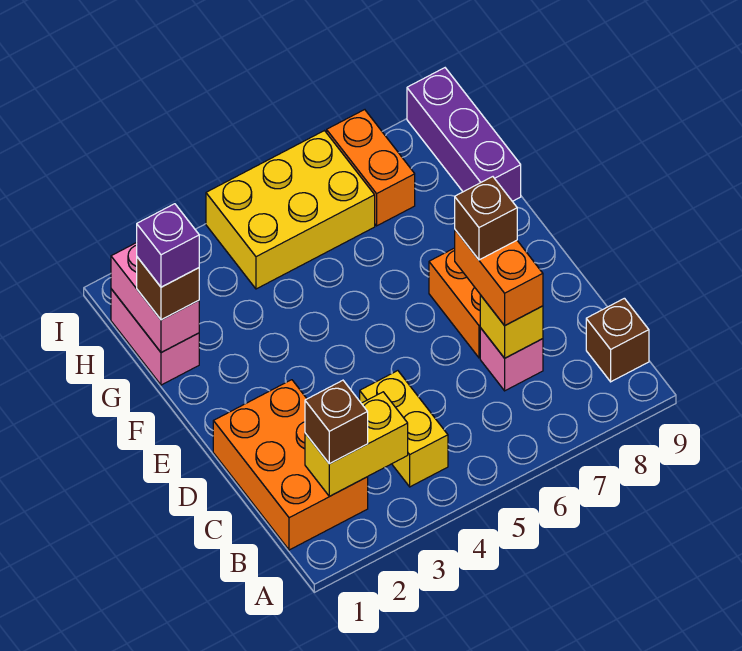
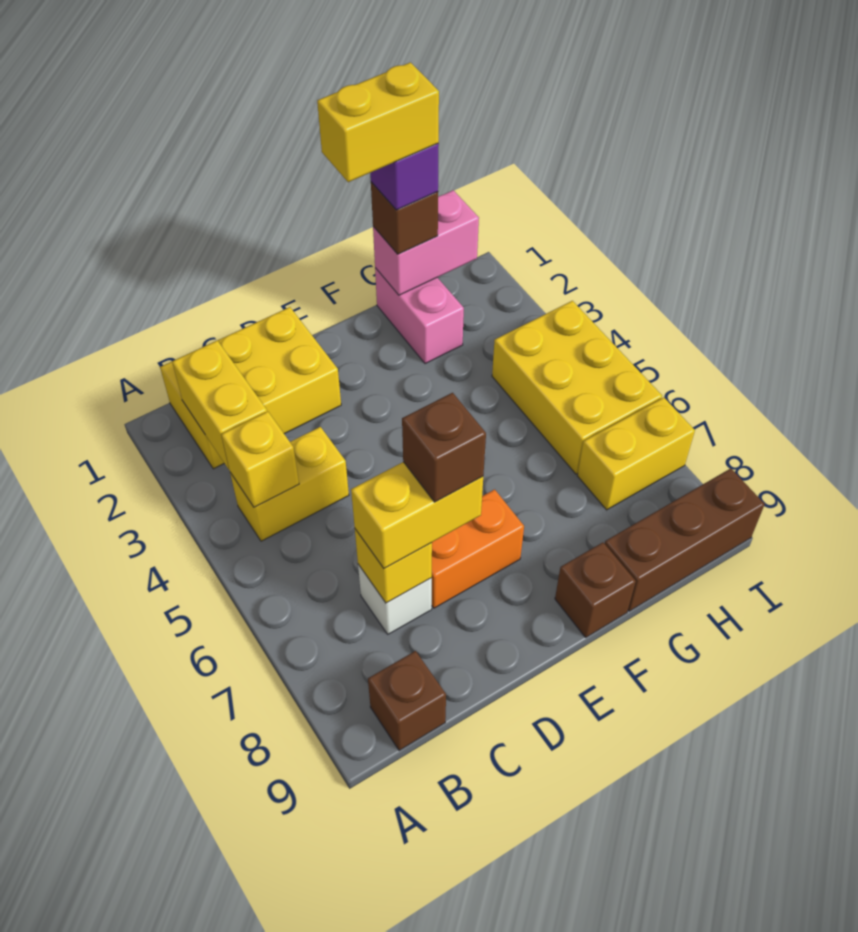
orange brick B1:D2 level 1 -> yellow brick B1:D2 level 1
brown brick B2 level 3 -> brown brick F9 level 1
none -> yellow brick B4 level 2
pink brick C7 level 1 -> white brick C7 level 1
orange brick C7:D7 level 3 -> yellow brick C7:D7 level 3
none -> yellow brick F1:G1 level 5
pink brick G1:H1 level 1 -> pink brick G1:G2 level 1
purple brick G9:I9 level 1 -> brown brick G9:I9 level 1
orange brick H7:I7 level 1 -> yellow brick H7:I7 level 1

